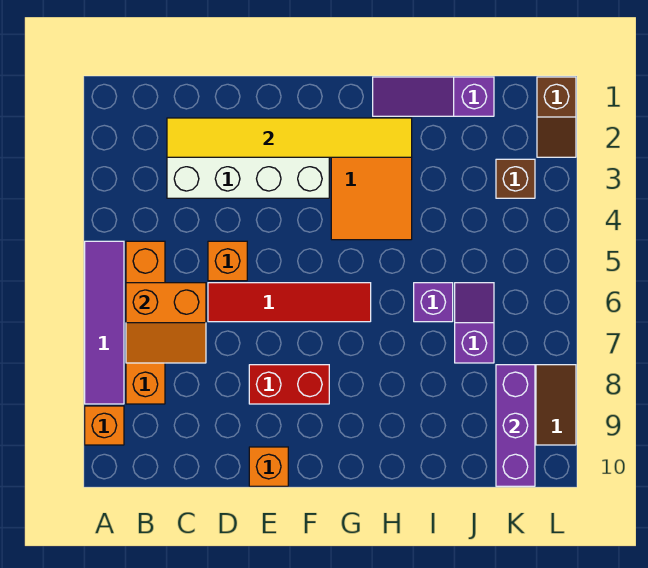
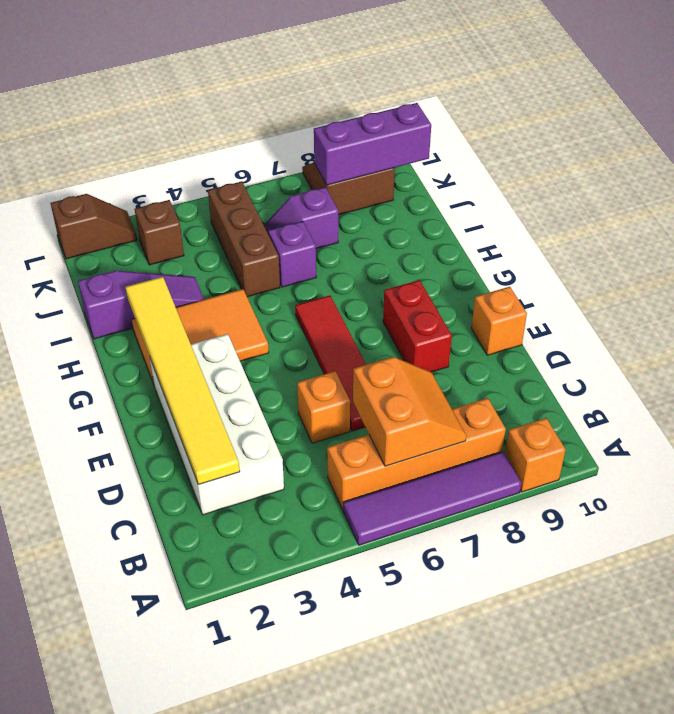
purple slope H1:J1 level 1 top J -> purple slope I1:I3 level 1 top 1
none -> brown brick I5:K5 level 1

